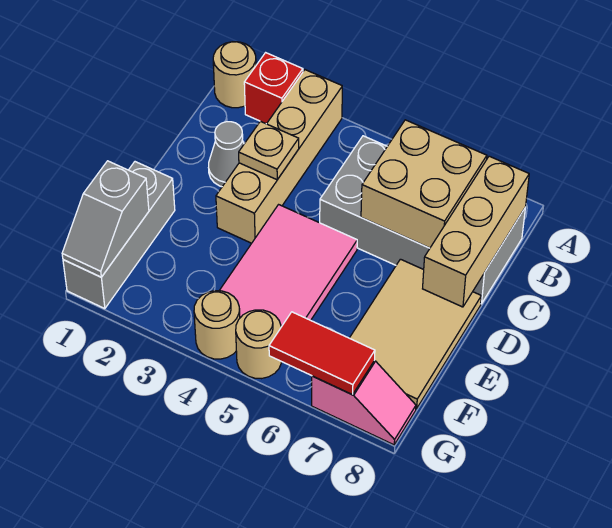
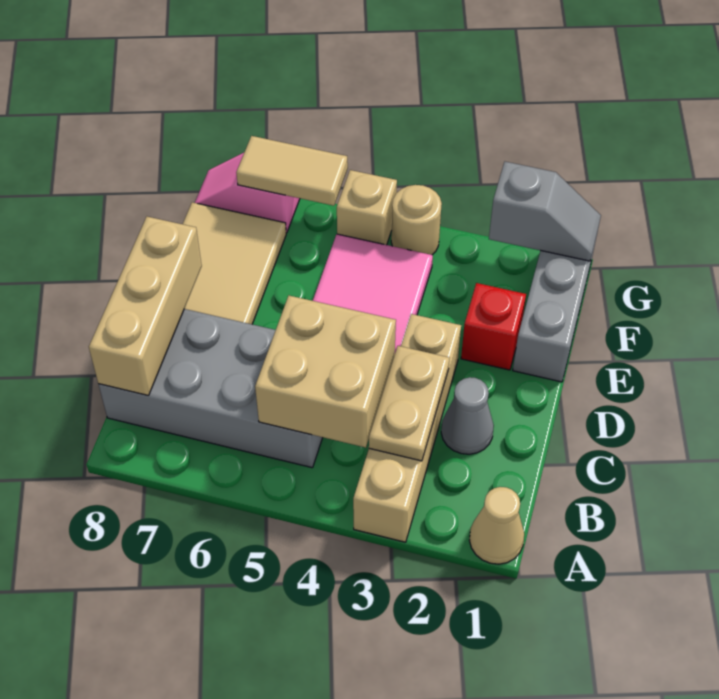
tan round brick A1 level 1 -> tan cone A1 level 1
red brick A2 level 1 -> red brick E2 level 1
tan brick B6:C7 level 2 -> tan brick B4:C5 level 2
tan plate C3 level 2 -> tan plate B3:C3 level 2
grey slope F1:G1 level 2 top F -> grey slope G1:G2 level 2 top 2
tan round brick G5 level 1 -> tan brick G5 level 1
red tile G6:G7 level 2 -> tan tile G6:G7 level 2

